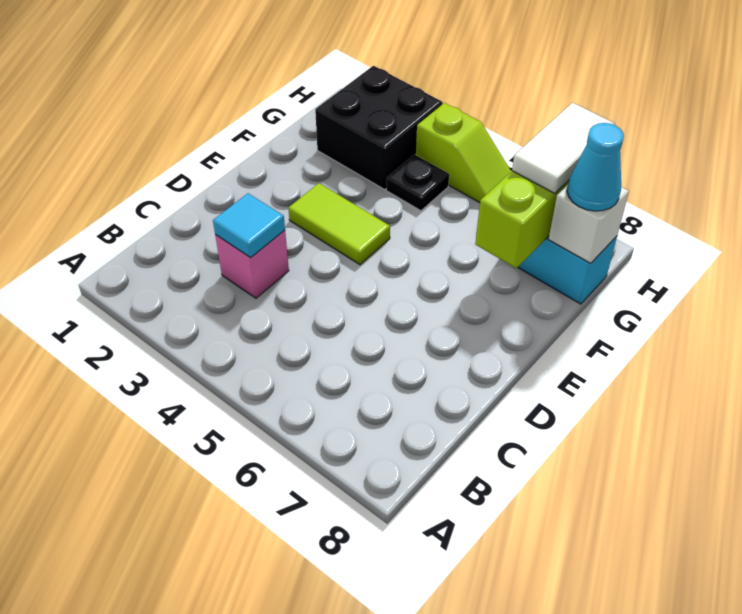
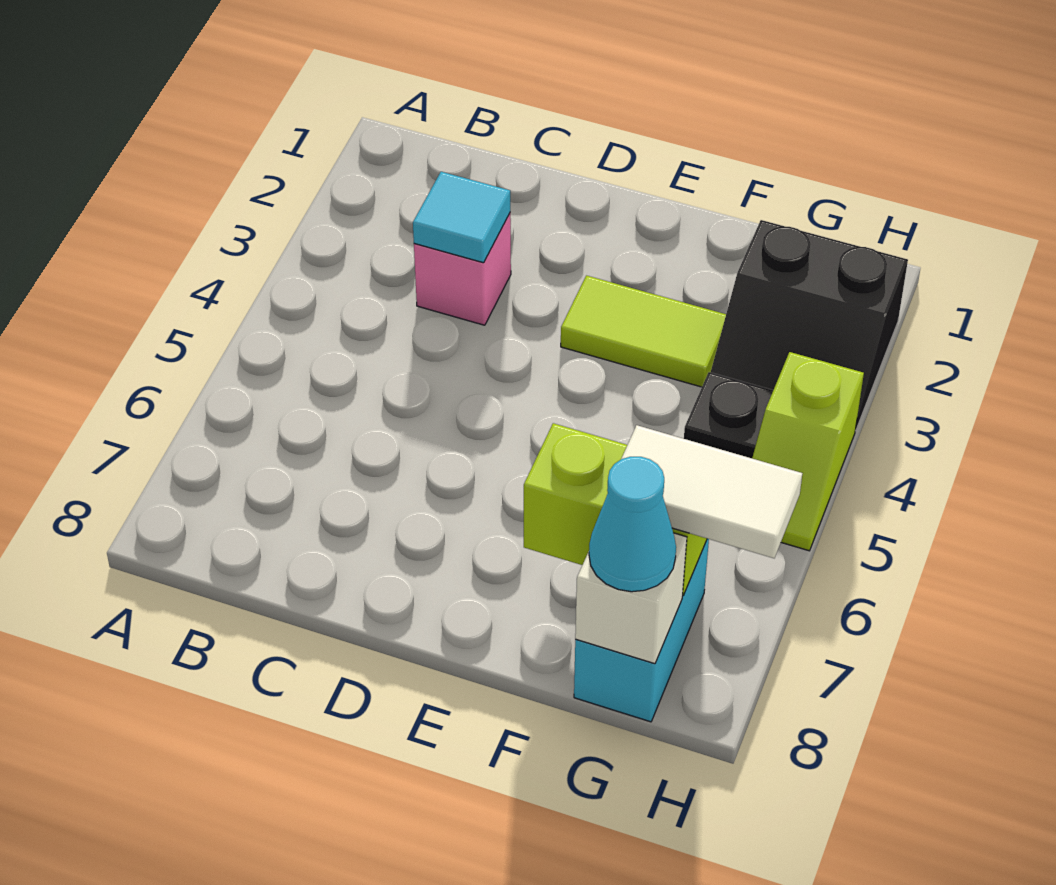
lime tile E3:E4 level 1 -> lime tile E3:F3 level 1
black brick G2:H3 level 1 -> black slope G2:H3 level 1 top 2

